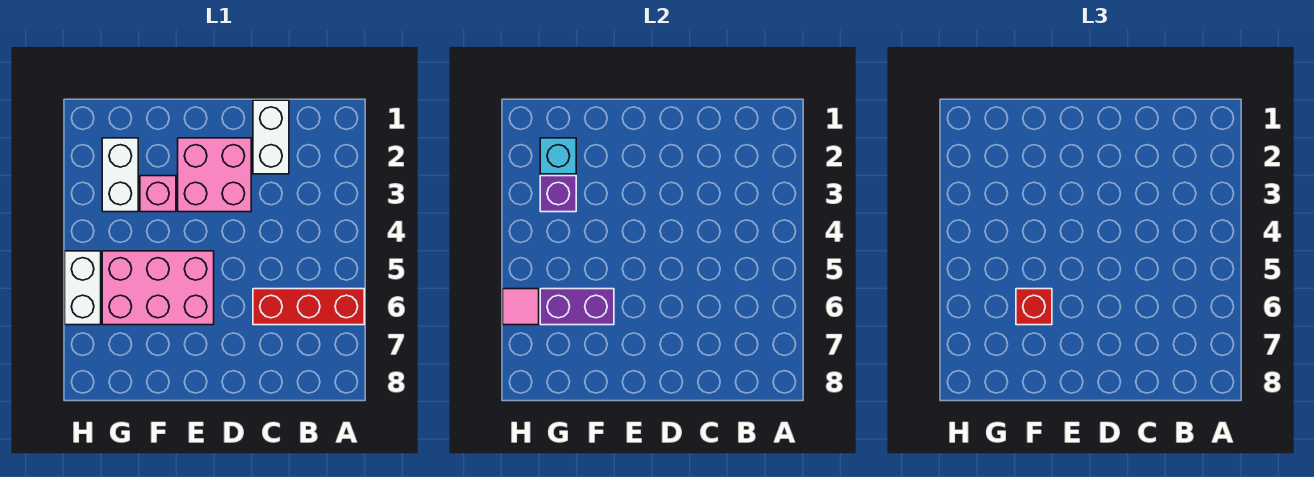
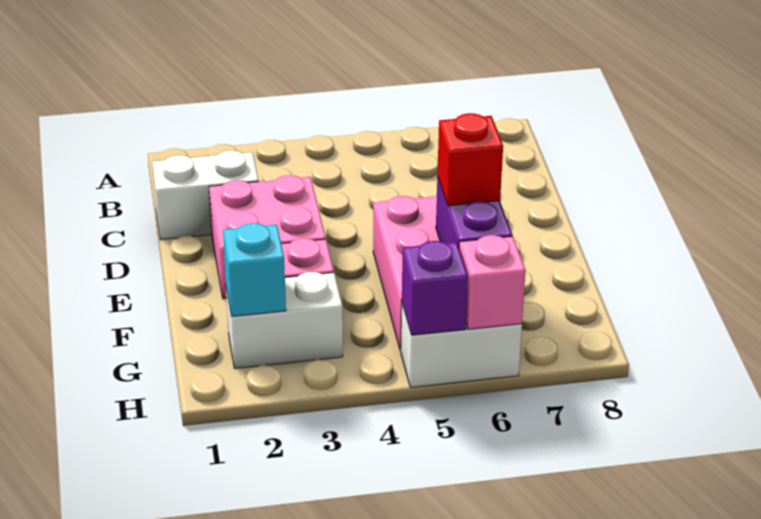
red brick A6:C6 level 1 -> none
purple brick G3 level 2 -> purple brick H5 level 2
pink tile H6 level 2 -> pink brick H6 level 2

